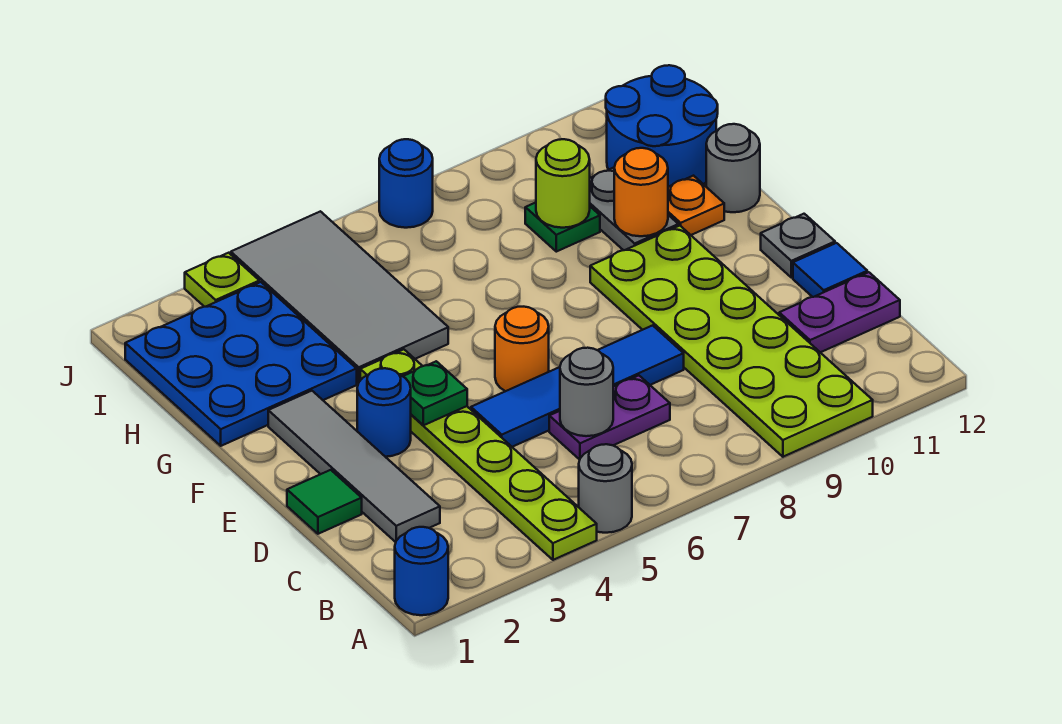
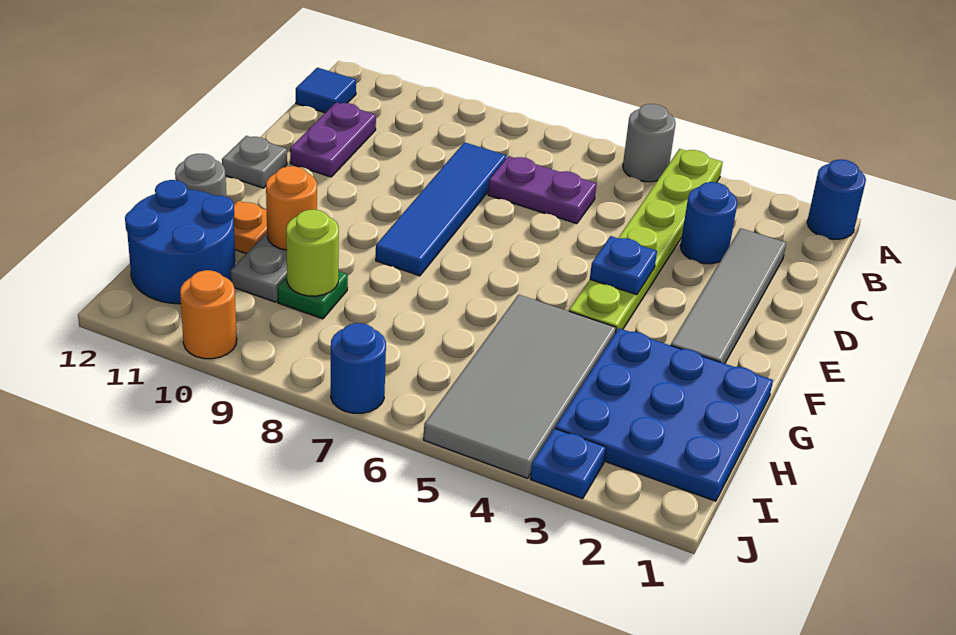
lime plate A9:F10 level 1 -> none
grey round brick C6 level 2 -> none
purple plate C11:C12 level 1 -> purple plate C11:D11 level 1
green tile D1 level 1 -> none
blue tile D5:D8 level 1 -> blue tile C8:F8 level 1
blue tile D12 level 1 -> blue tile B12 level 1
blue round brick E3 level 1 -> blue round brick C3 level 1
green plate E4 level 2 -> blue plate E4 level 2
orange round brick E6 level 1 -> orange round brick J10 level 1
lime plate J3 level 1 -> blue plate J3 level 1

